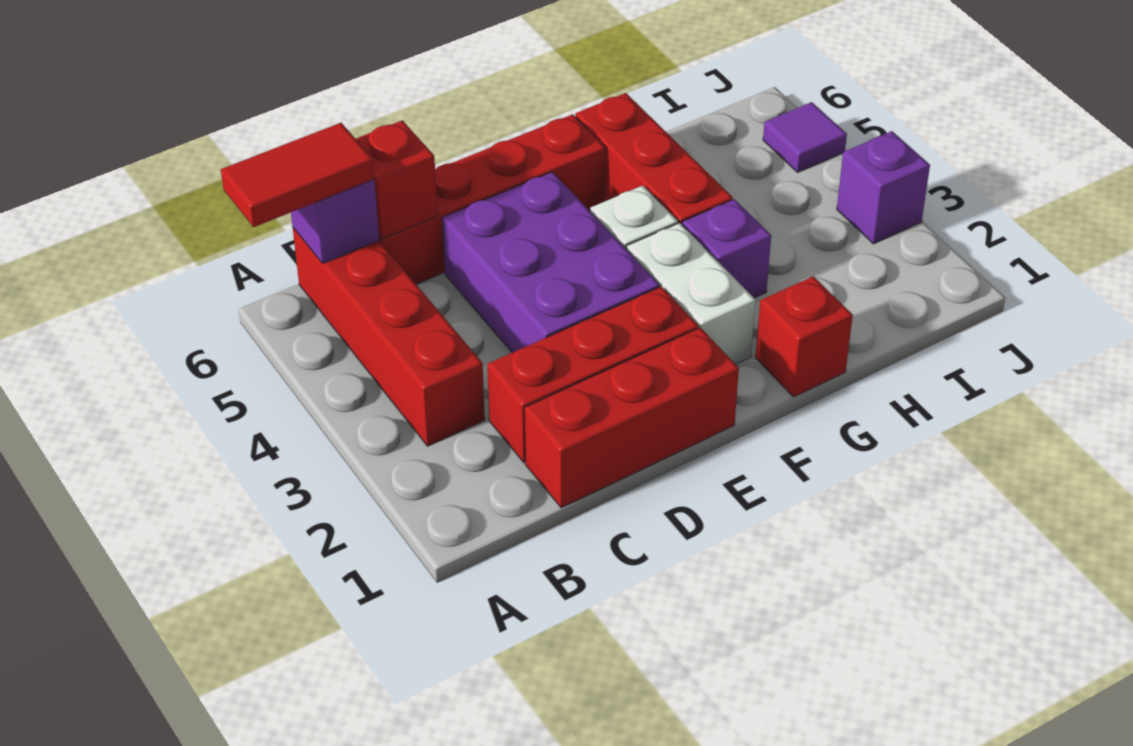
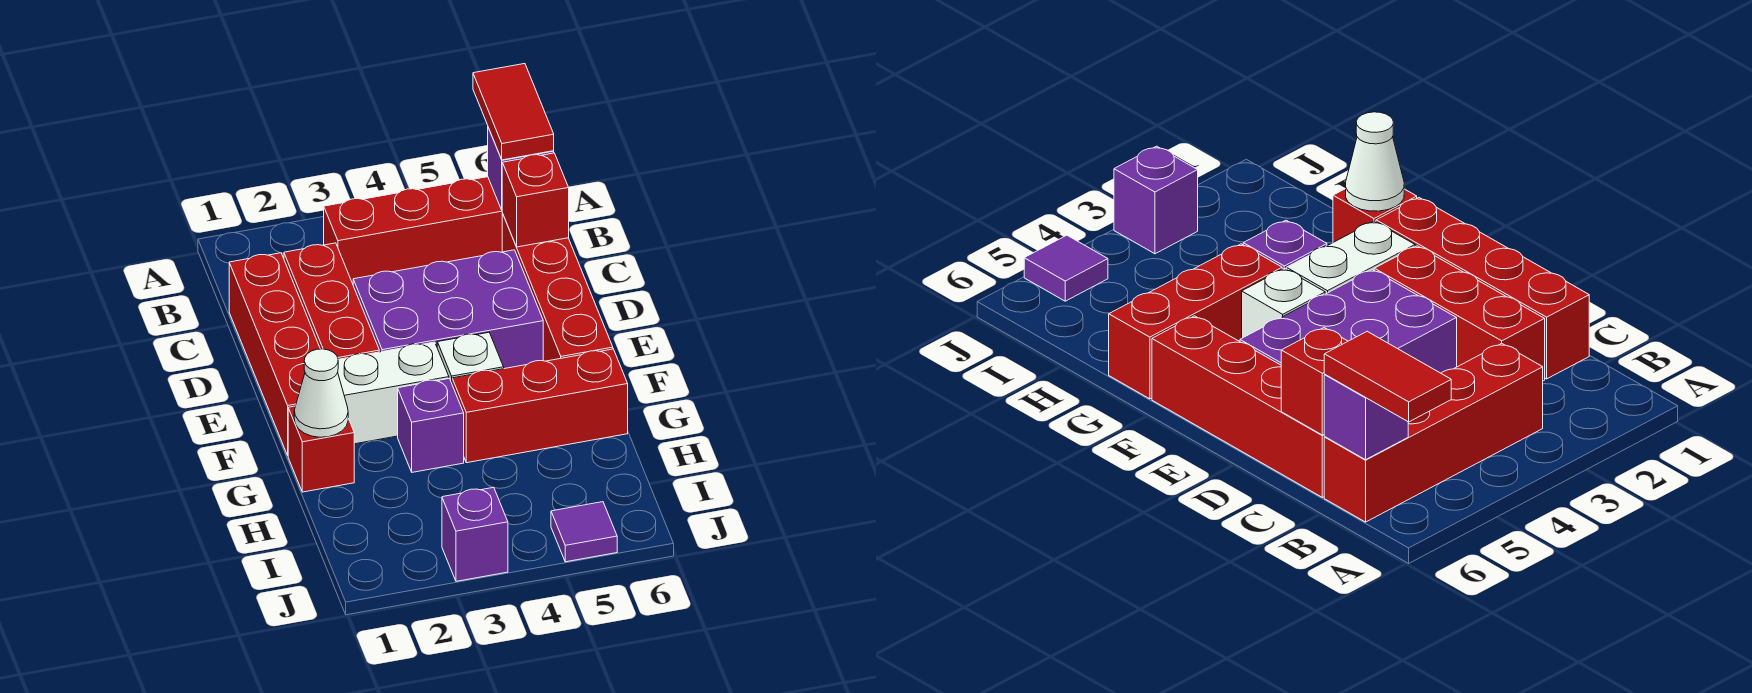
red brick C1:E1 level 1 -> red brick C1:F1 level 1
none -> white cone G1 level 2

